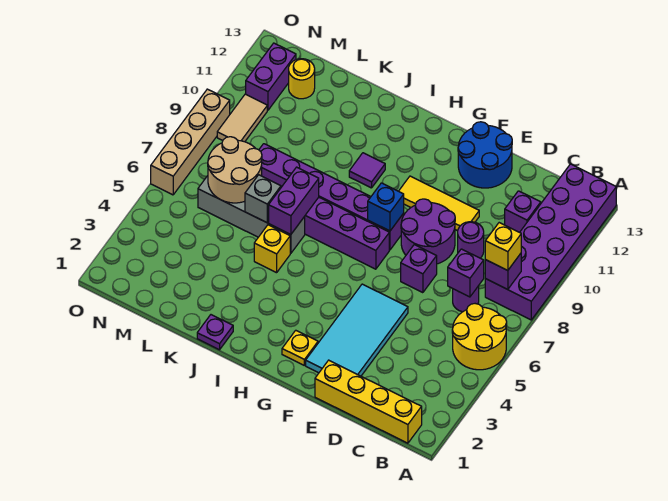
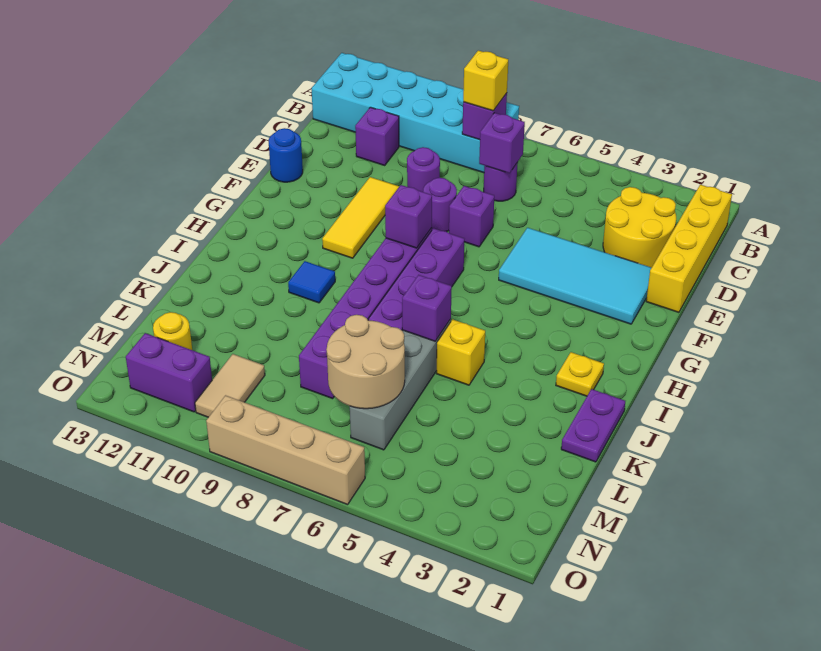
yellow round brick A5:B6 level 1 -> yellow round brick C2:D3 level 1
purple brick A8:B13 level 1 -> cyan brick A8:B13 level 1
purple round brick E8:F9 level 1 -> purple round brick E8 level 1
blue round brick E12:F13 level 1 -> blue round brick E13 level 1
yellow plate G2 level 1 -> yellow plate I2 level 1
blue brick G8 level 2 -> purple brick G8 level 2
purple tile I10 level 1 -> blue tile I10 level 1
purple plate J1 level 1 -> purple plate J1:K1 level 1
purple brick J6:J7 level 2 -> purple brick J6 level 2
grey brick K6 level 2 -> none
tan tile N9:N10 level 1 -> tan tile M10:N10 level 1

